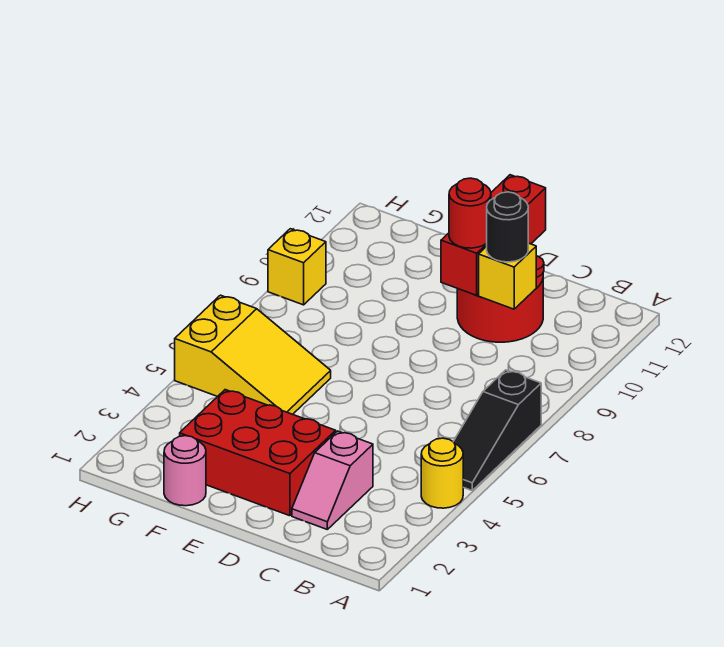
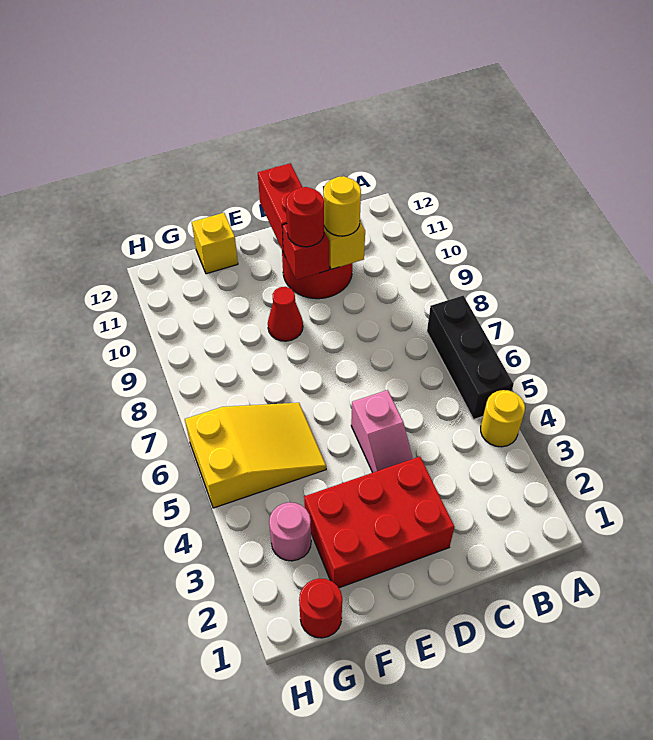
black slope A5:A7 level 1 top 7 -> black brick A5:A7 level 1
pink slope C2:C3 level 1 top 3 -> pink slope D4:D5 level 1 top 5
black round brick C10 level 3 -> yellow round brick C10 level 3
none -> red cone E9 level 1
pink round brick F1 level 1 -> pink round brick G3 level 1
none -> red round brick G1 level 1
yellow brick H9 level 1 -> yellow brick F12 level 1

